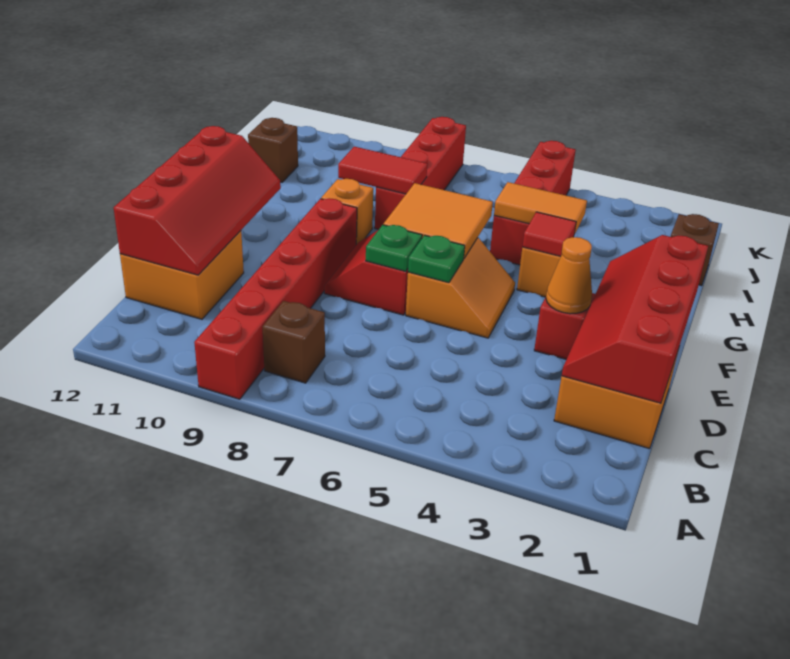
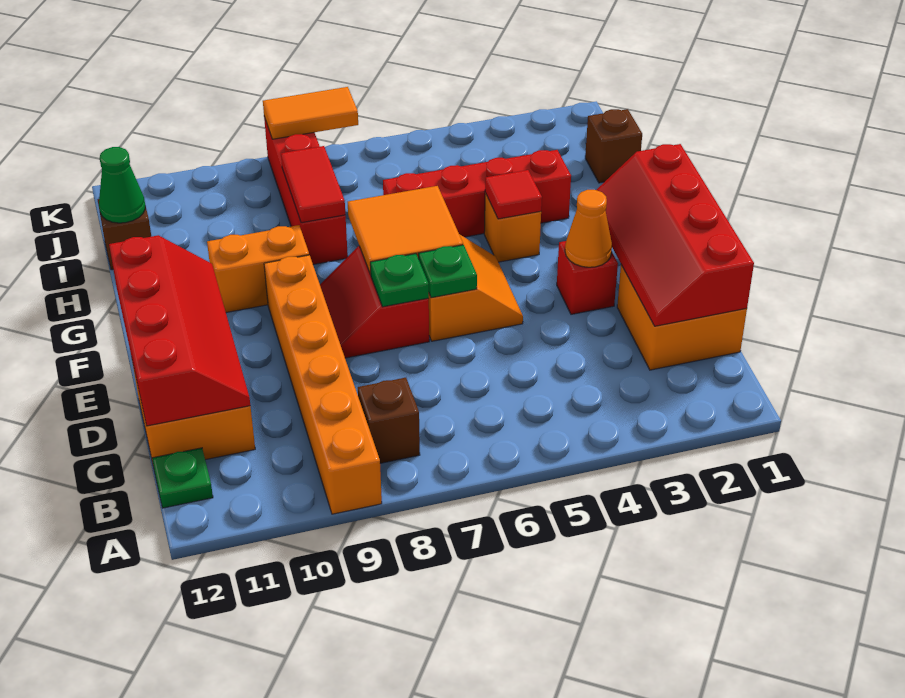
red brick A9:F9 level 1 -> orange brick A9:F9 level 1
none -> green plate B12 level 1
orange brick G9 level 1 -> orange brick G9:G10 level 1
orange tile H4:H5 level 2 -> orange tile K7:K8 level 2
red brick H5:K5 level 1 -> red brick H3:H6 level 1
red tile H8:H9 level 2 -> red tile H8:I8 level 2
none -> green cone I12 level 2

